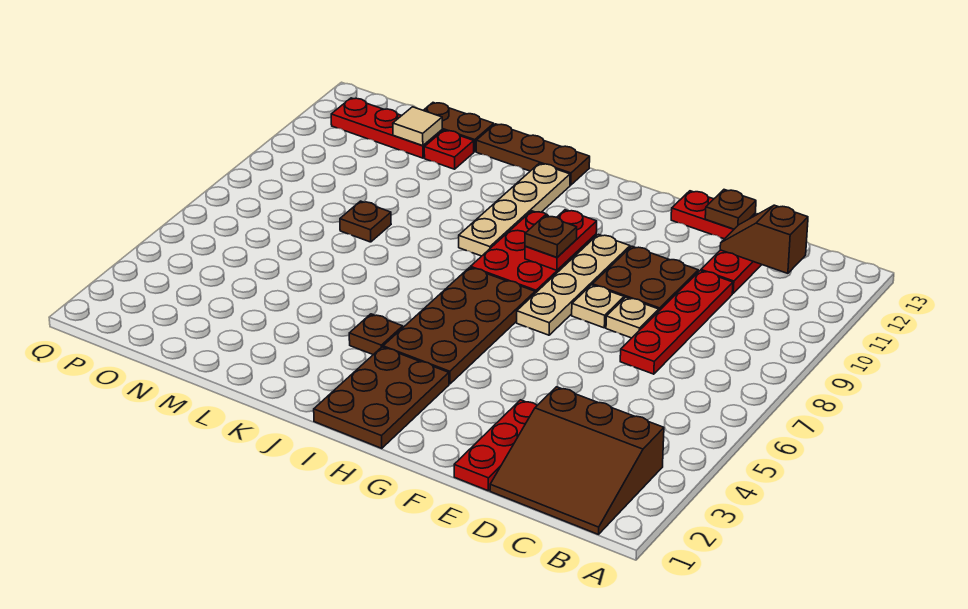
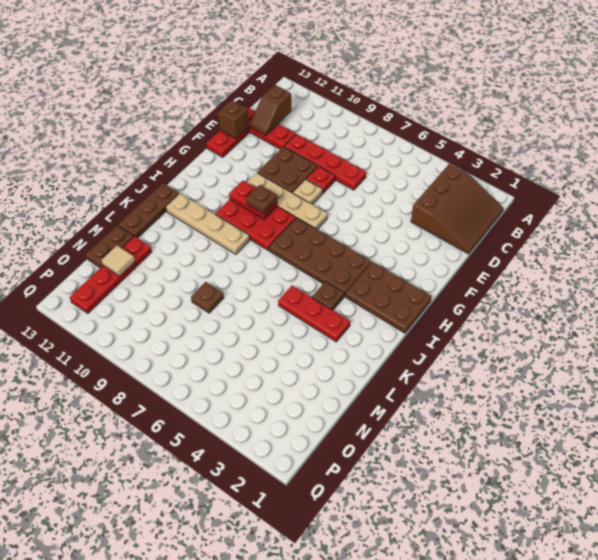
red plate E1:E3 level 1 -> red plate K3:K5 level 1
tan plate E8 level 1 -> red plate E8 level 1
brown plate E13 level 2 -> brown brick E13 level 2

